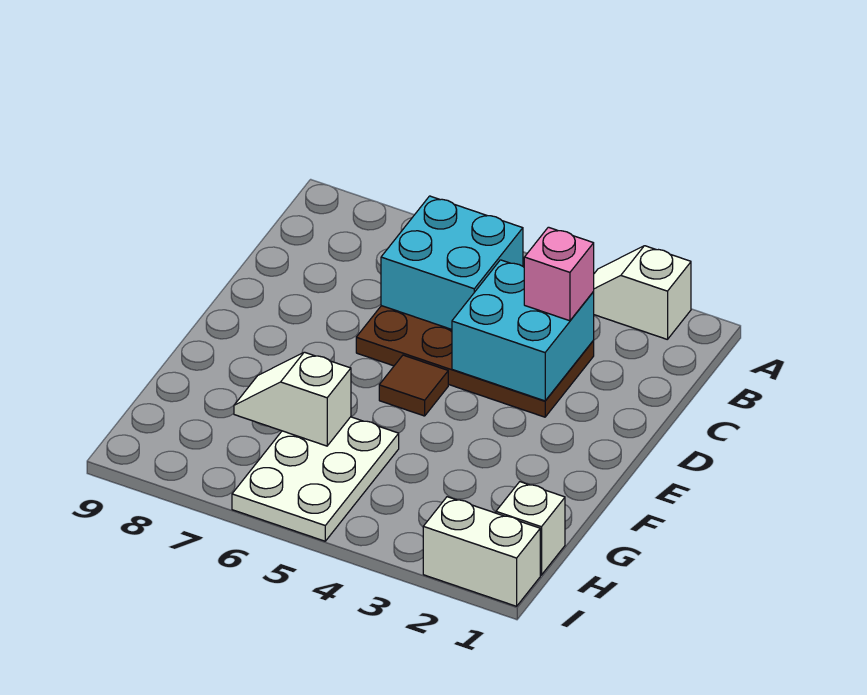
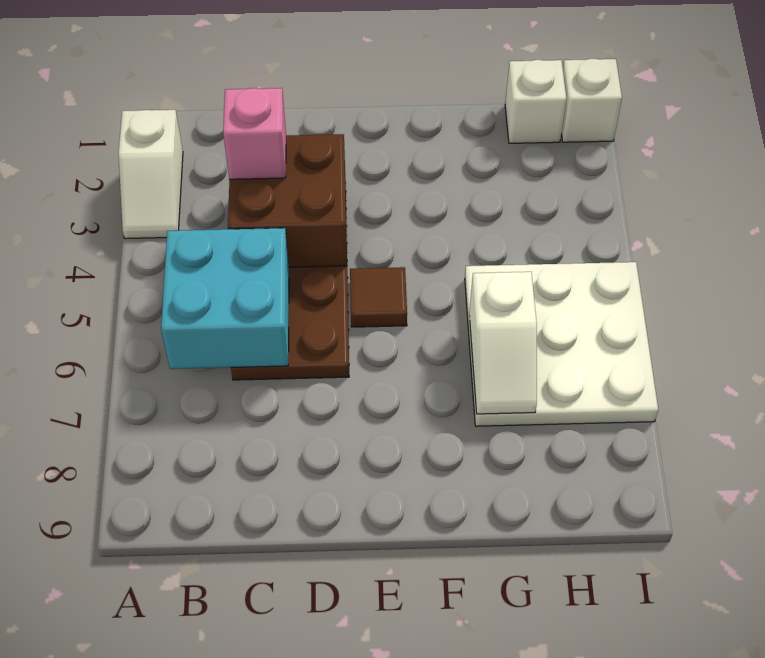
cyan brick C3:D4 level 2 -> brown brick C3:D4 level 2
white plate G5:I6 level 1 -> white plate G5:I7 level 1
white brick I1:I2 level 1 -> white brick I1 level 1

